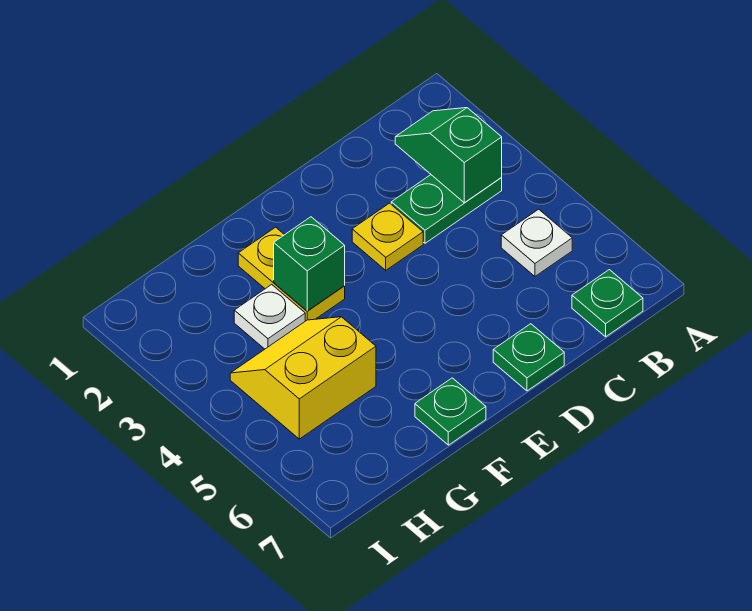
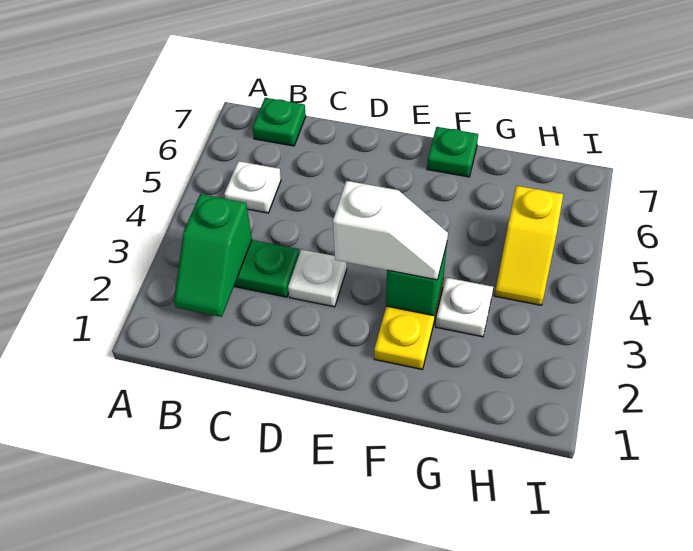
yellow plate D3 level 1 -> white plate D3 level 1
green plate D7 level 1 -> none
none -> white slope E3:F3 level 3 top E
yellow slope G4:H5 level 1 top 5 -> yellow slope H4:H5 level 1 top 5

